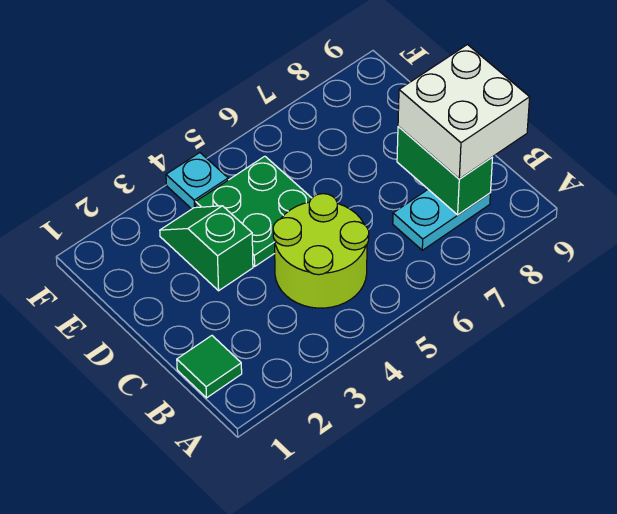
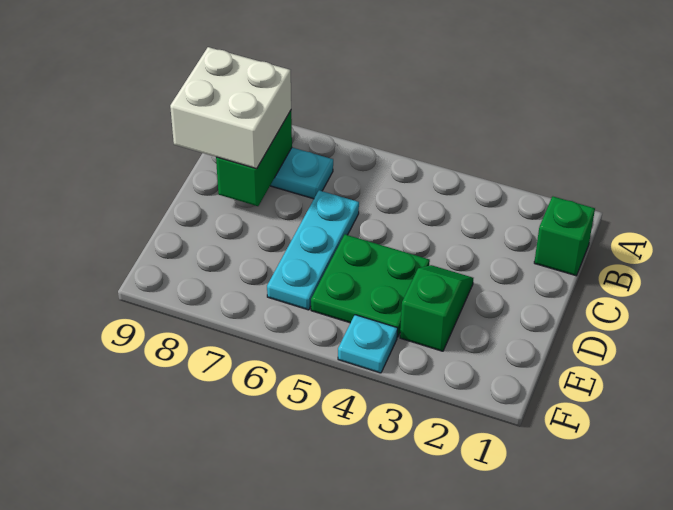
green tile B1 level 1 -> green brick B1 level 1
lime round brick B4:C5 level 1 -> none
none -> cyan plate C6:E6 level 1
green slope D3:E3 level 1 top D -> green slope D3:E3 level 1 top E

